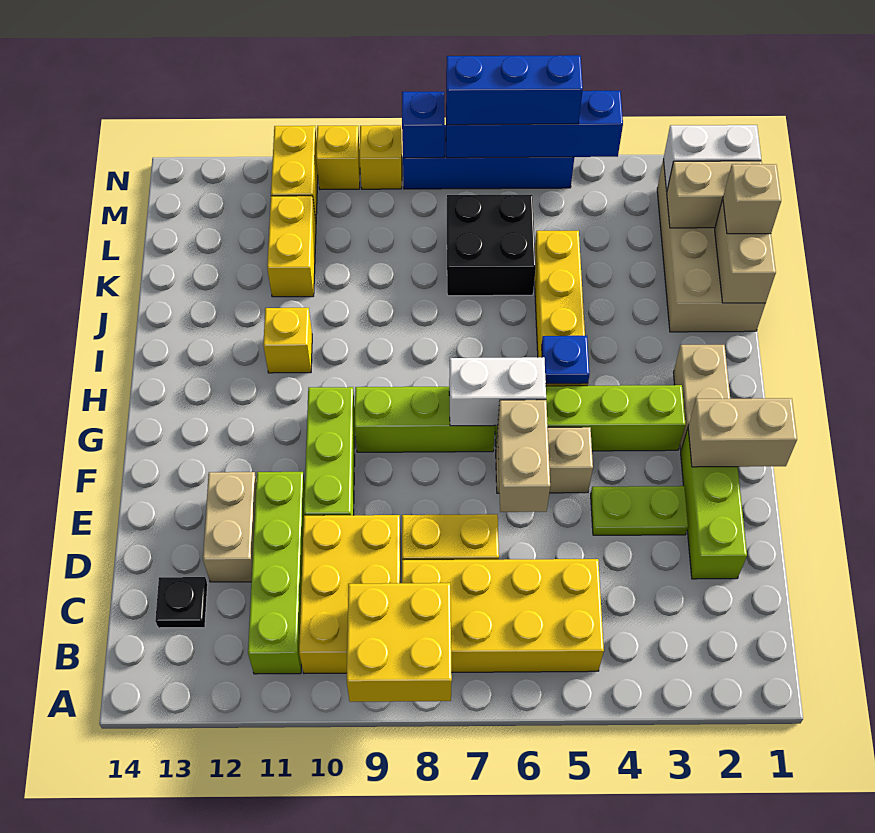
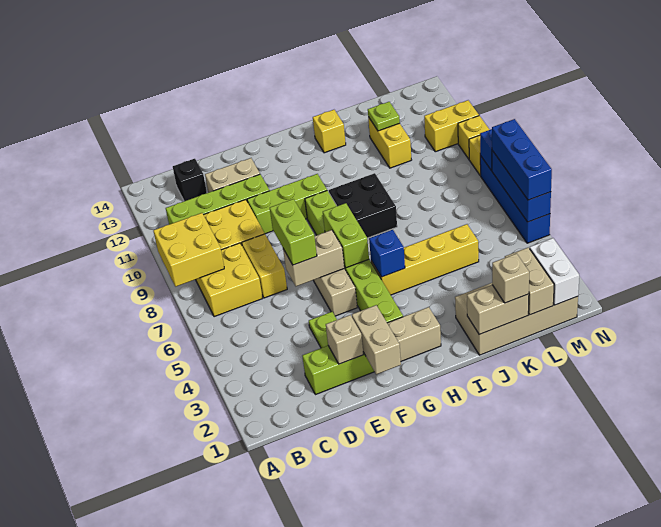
yellow brick B5:C8 level 1 -> yellow brick B7:C8 level 1
black plate C13 level 1 -> black brick C13 level 1
none -> tan brick E2 level 2
none -> lime brick E6:E7 level 3
white brick G6:G7 level 2 -> lime brick G6:G7 level 2
blue plate H5 level 2 -> blue brick H5 level 2
yellow brick I11 level 1 -> yellow brick I13 level 1
black brick K6:L7 level 1 -> black brick H8:I9 level 1
yellow brick K11:L11 level 1 -> yellow brick K11:K12 level 1
none -> lime plate K12 level 2
blue brick N4:N7 level 2 -> blue brick N5:N7 level 2

